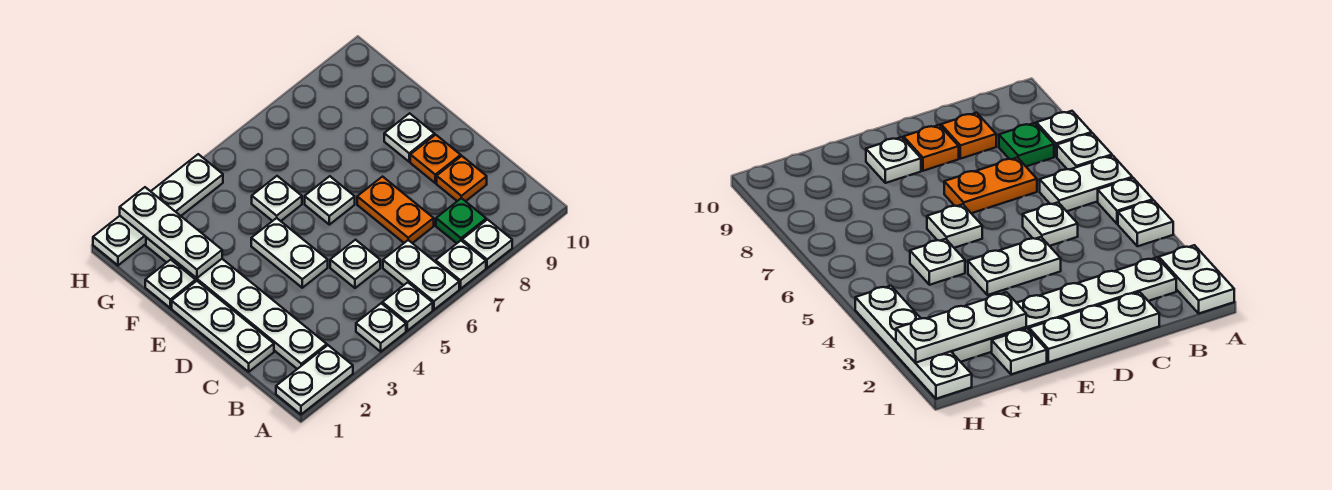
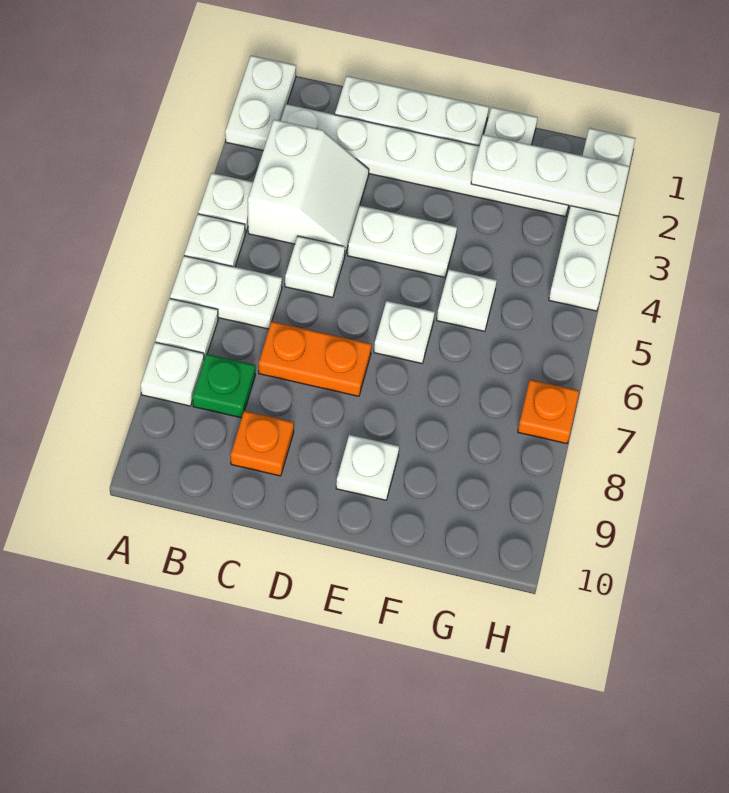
none -> white slope B3:C4 level 1 top B
orange plate D9 level 1 -> orange plate H7 level 1

